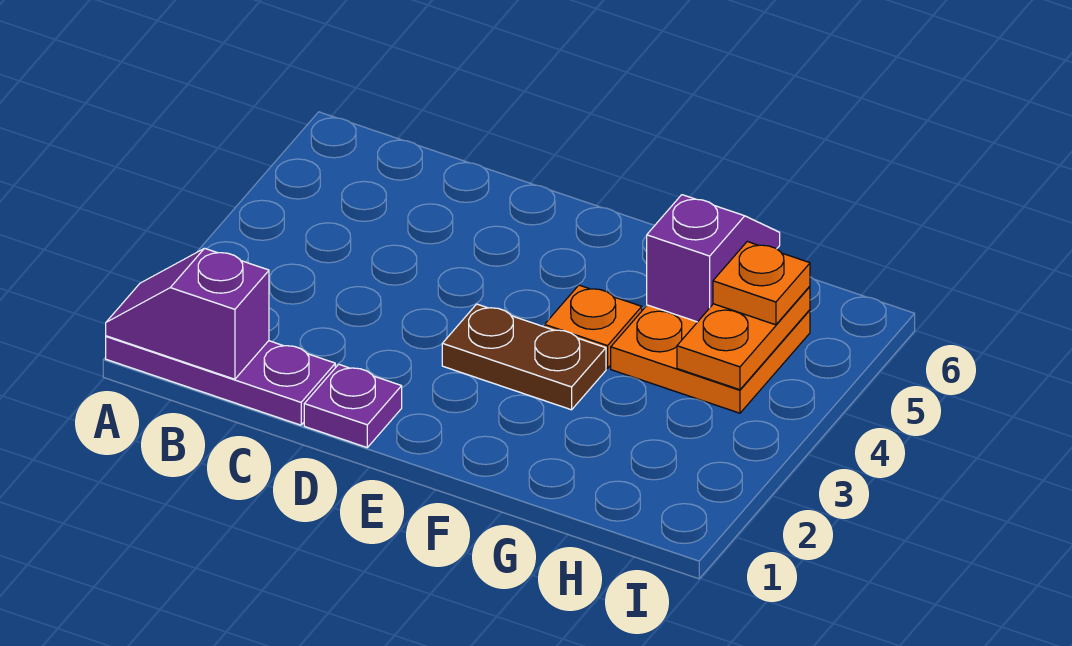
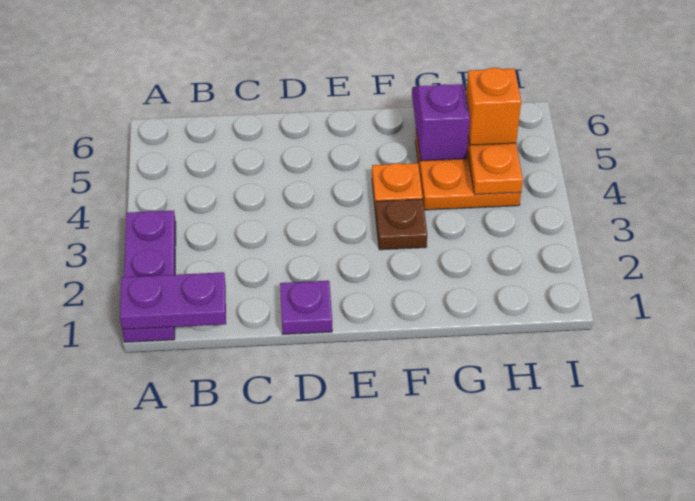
purple plate A1:C1 level 1 -> purple plate A1:A3 level 1
purple slope A1:B1 level 2 top B -> purple plate A1:B1 level 2
brown plate E3:F3 level 1 -> brown plate F3 level 1
orange plate H5 level 3 -> orange brick H5 level 3

